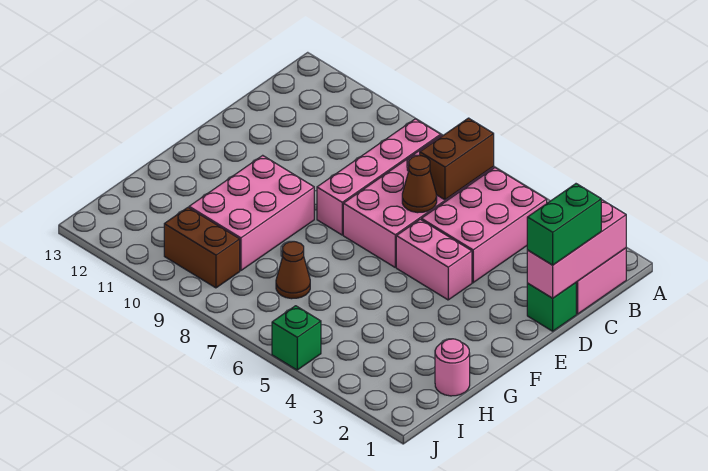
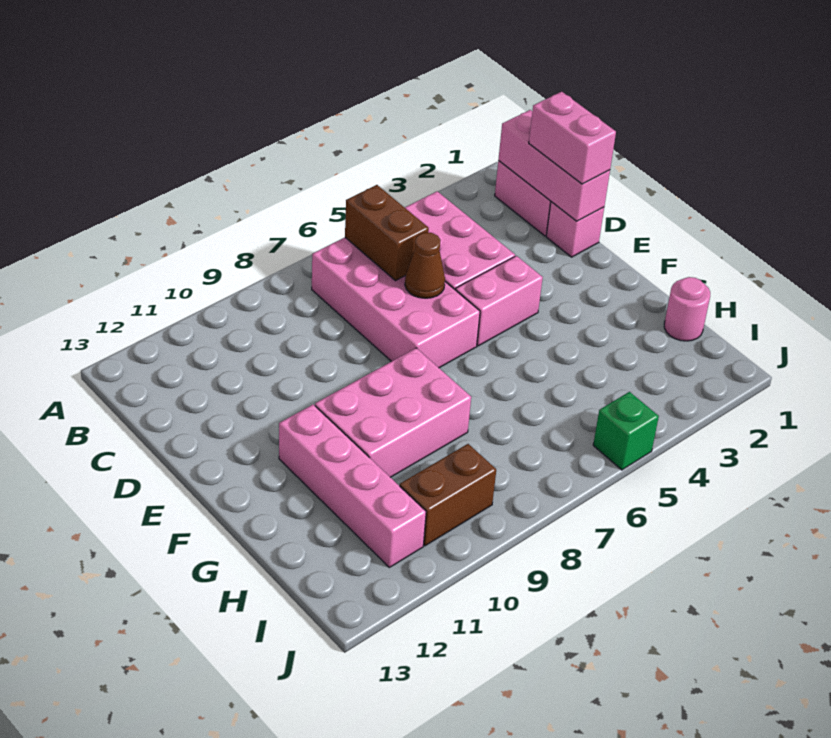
pink brick B8:E8 level 1 -> pink brick F11:I11 level 1
green brick C1:D1 level 3 -> pink brick C1:D1 level 3
green brick D1 level 1 -> pink brick D1 level 1
pink brick F9:H10 level 1 -> pink brick F8:G10 level 1
brown cone H7 level 1 -> none

